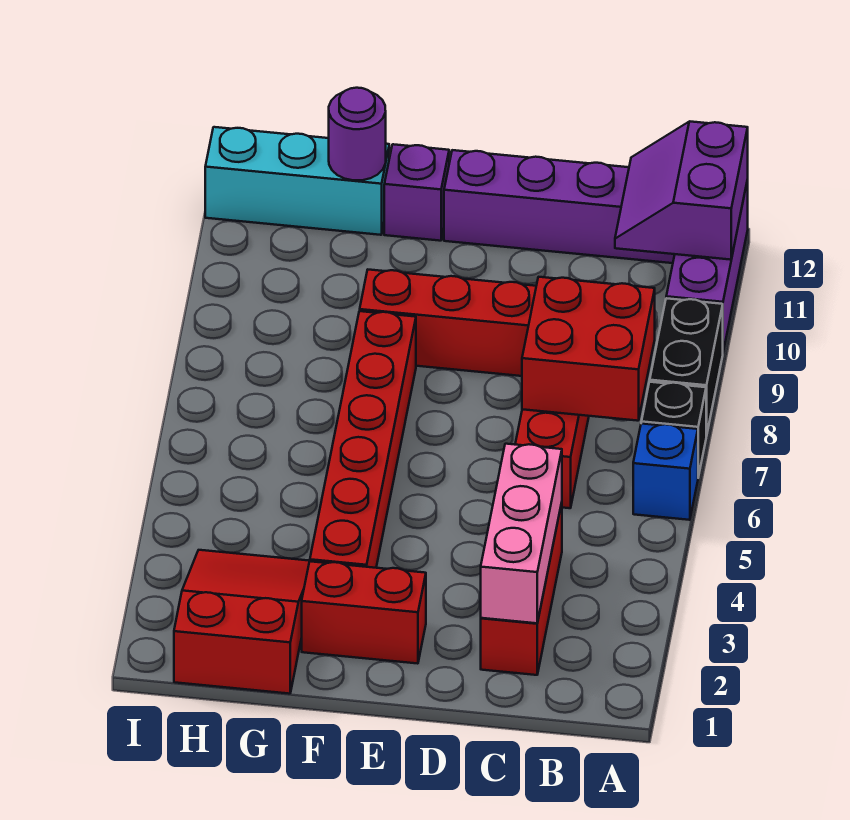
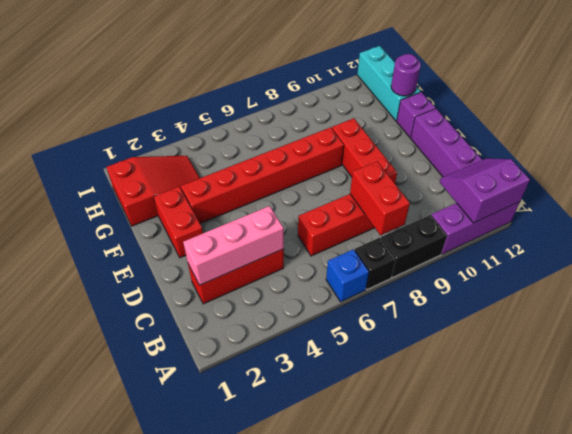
red brick B7:C8 level 2 -> red brick B8:C8 level 2

